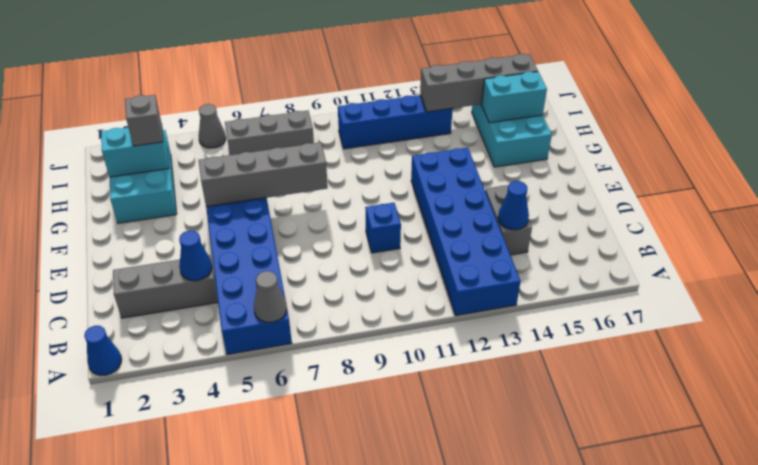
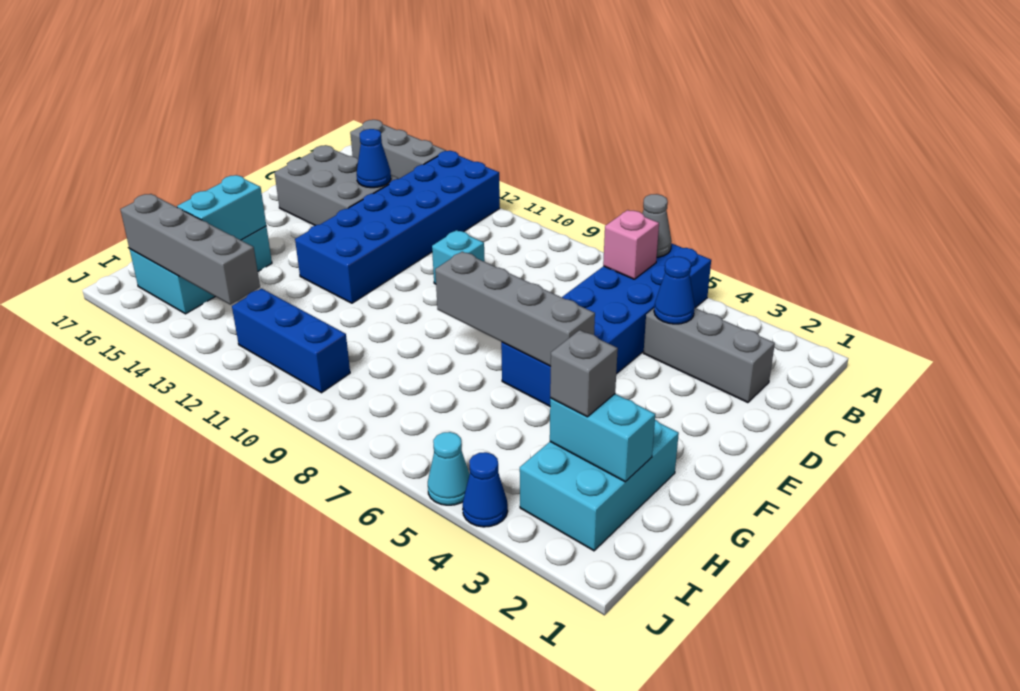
blue cone A1 level 1 -> blue cone J4 level 1
none -> pink brick B6 level 2
grey brick C14:D14 level 1 -> grey brick C14:D16 level 1
blue brick D10 level 1 -> cyan brick D10 level 1
cyan brick H15:H16 level 2 -> cyan brick G15:H15 level 2
grey brick I6:I8 level 1 -> grey brick A14:A16 level 1
blue brick I10:I13 level 1 -> blue brick I10:I12 level 1
grey cone J5 level 1 -> cyan cone J5 level 1

